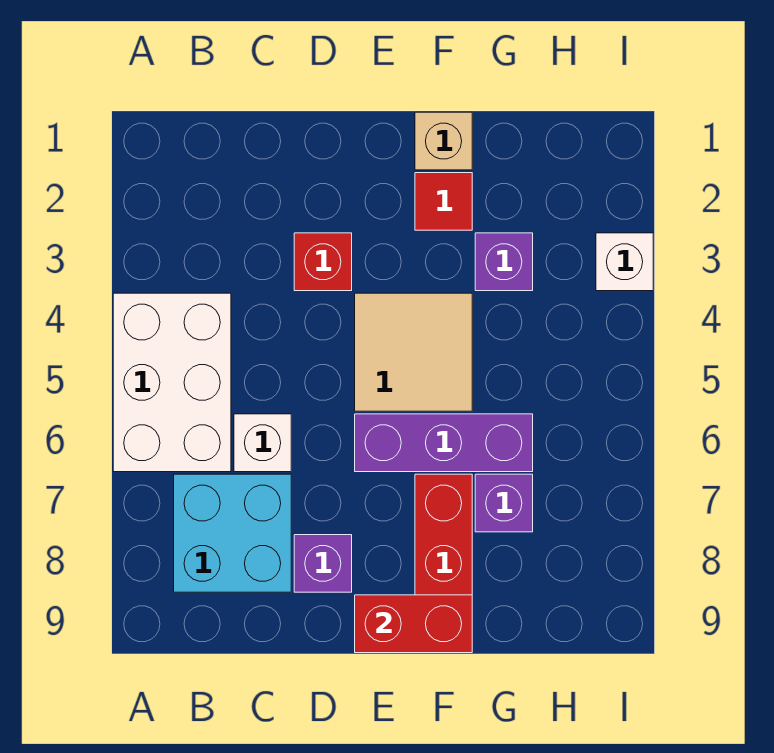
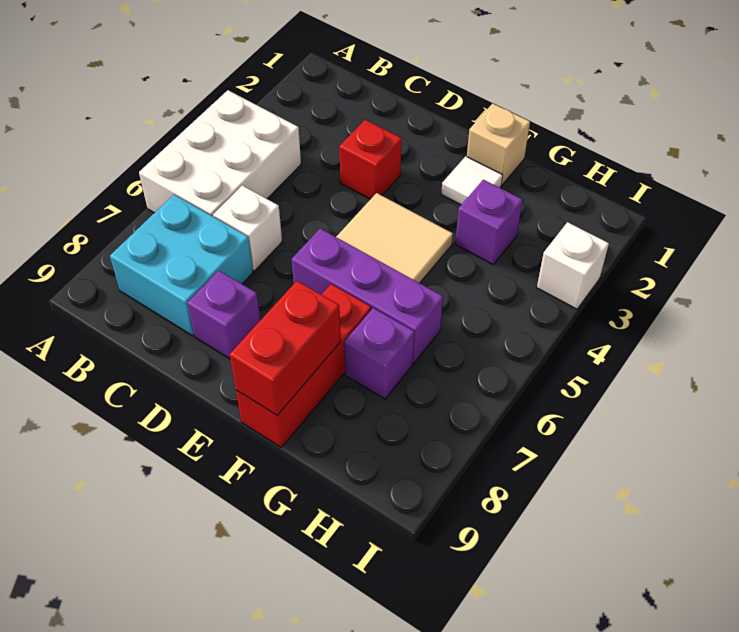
red brick E9:F9 level 2 -> red brick F8:F9 level 2
red tile F2 level 1 -> white tile F2 level 1

